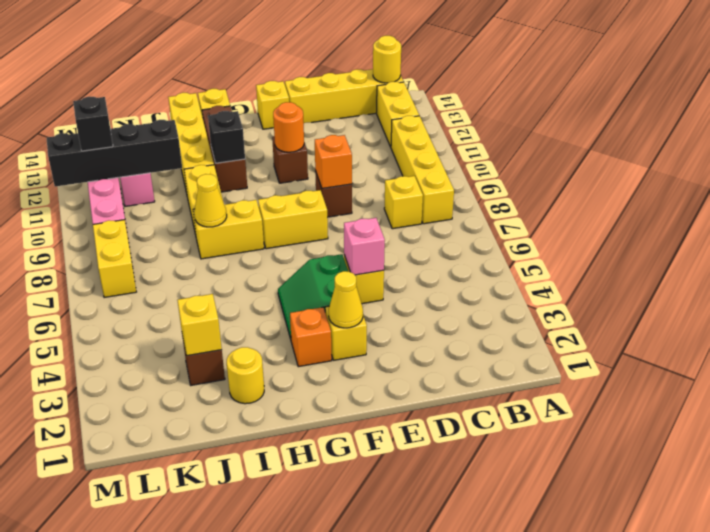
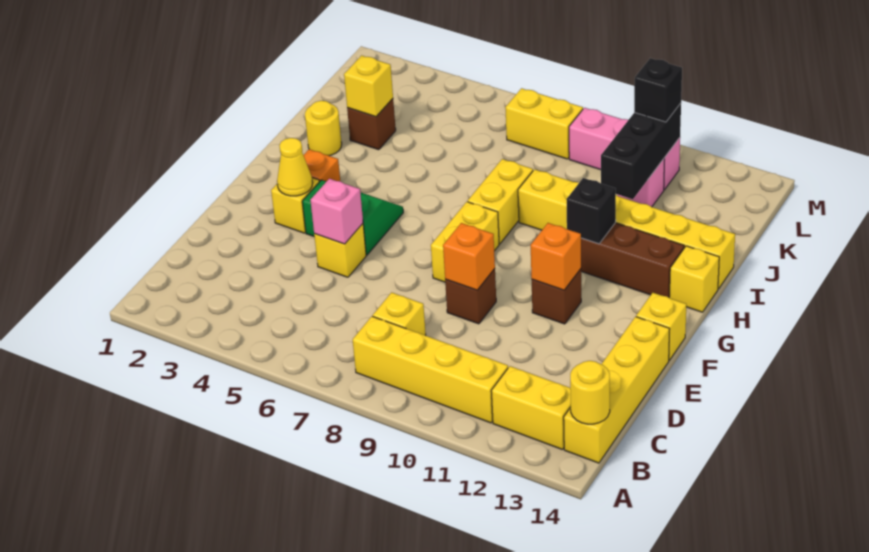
orange round brick F11 level 2 -> orange brick F11 level 2
yellow cone I8 level 2 -> none
black brick J11:M11 level 2 -> black brick J11:L11 level 2

